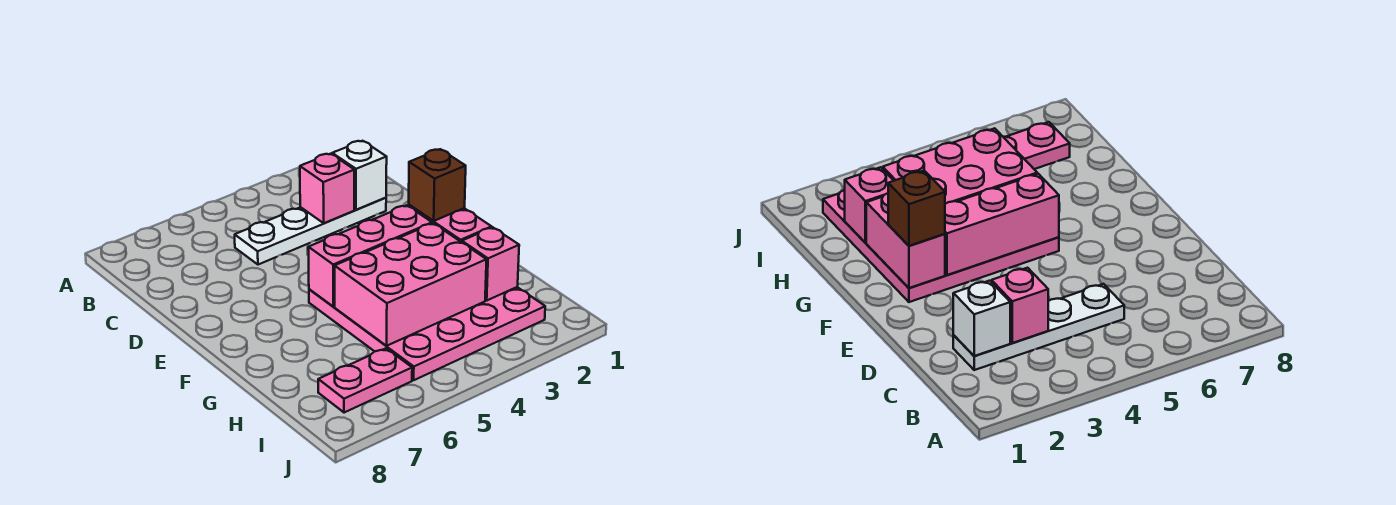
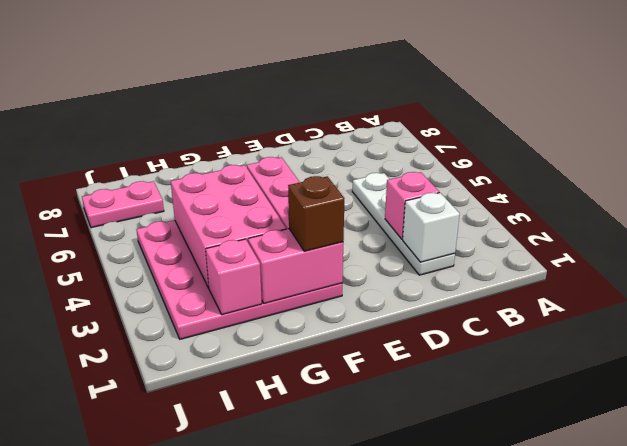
pink plate I6:I7 level 1 -> pink plate I7:J7 level 1

